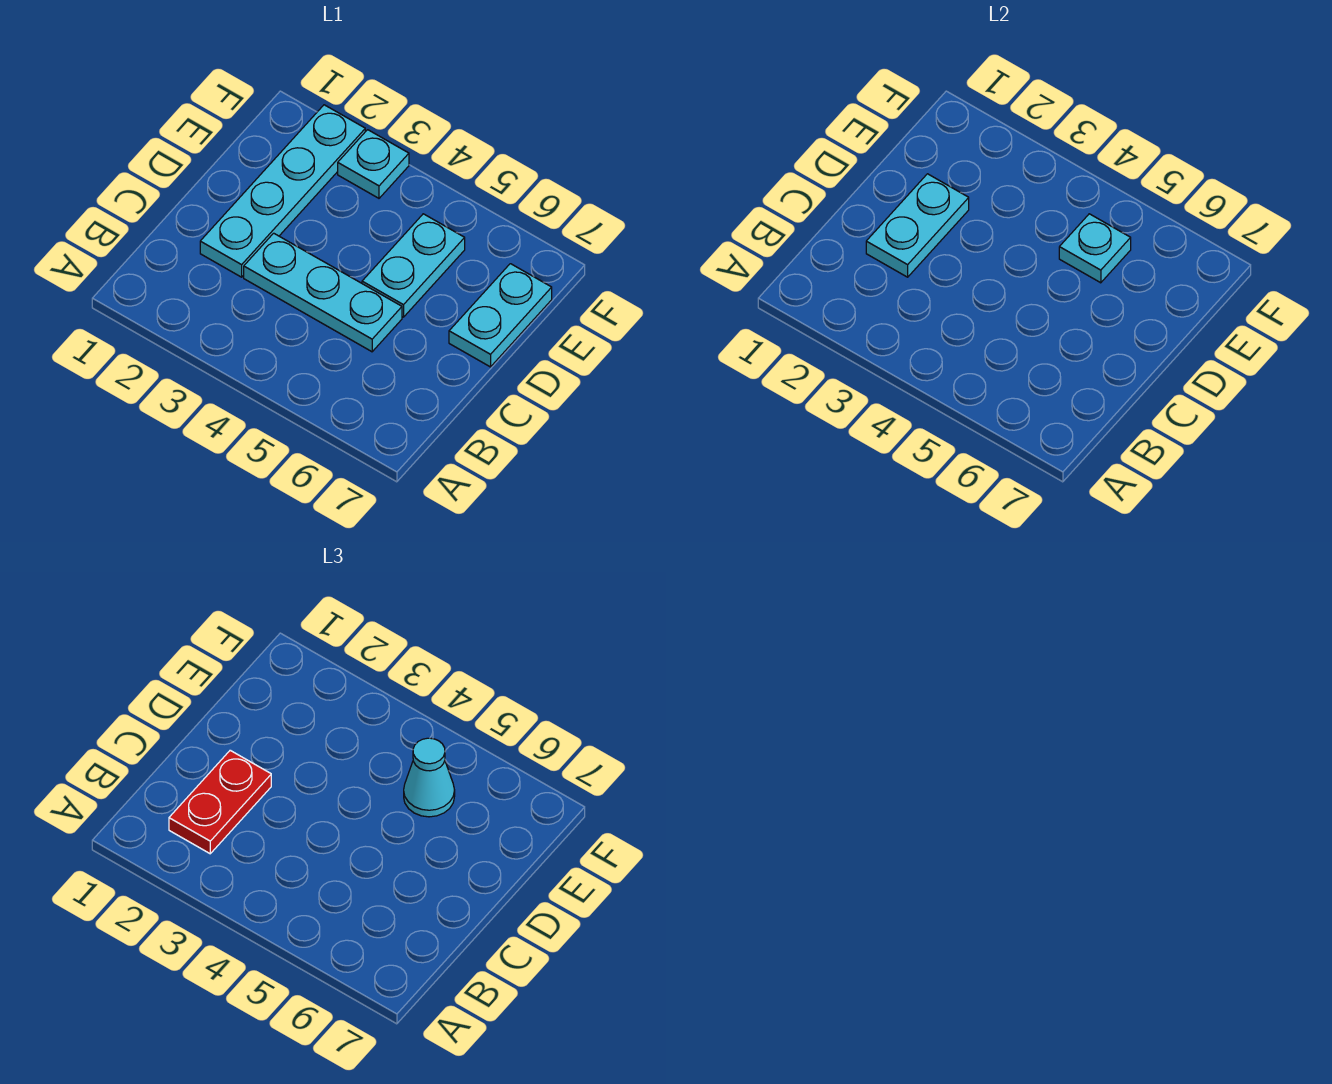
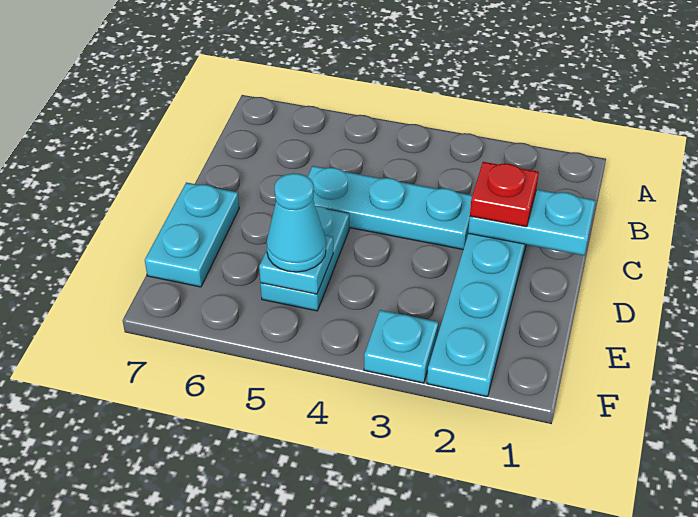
red plate B2:C2 level 3 -> red plate C2 level 3
cyan plate C2:D2 level 2 -> cyan plate C1:C2 level 2

